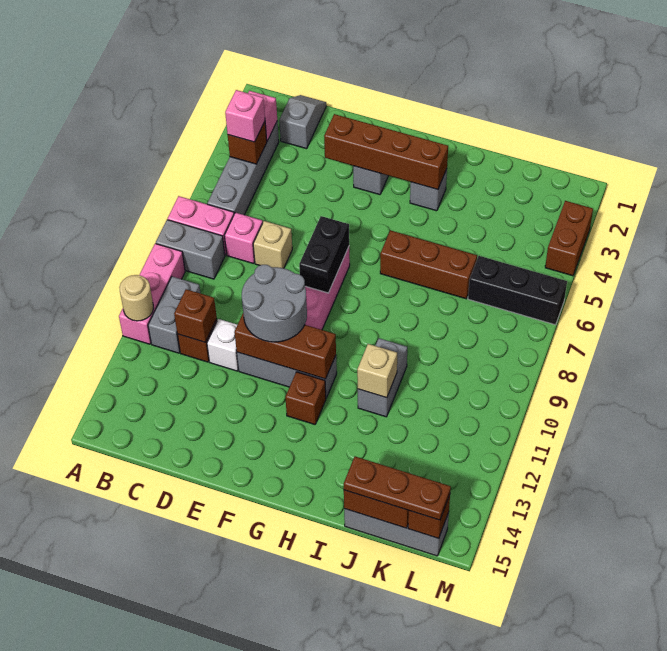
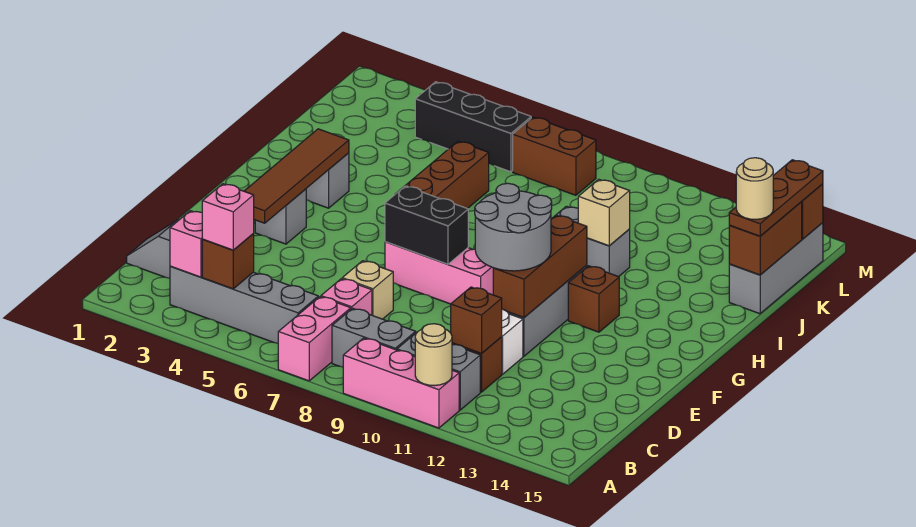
grey brick A8:B8 level 1 -> grey brick B8:B9 level 1
brown brick E3:H3 level 2 -> brown tile E3:H3 level 2
none -> tan round brick J15 level 4
black brick K6:M6 level 1 -> black brick L4:L6 level 1
brown brick M3:M4 level 1 -> brown brick L7:L8 level 1

